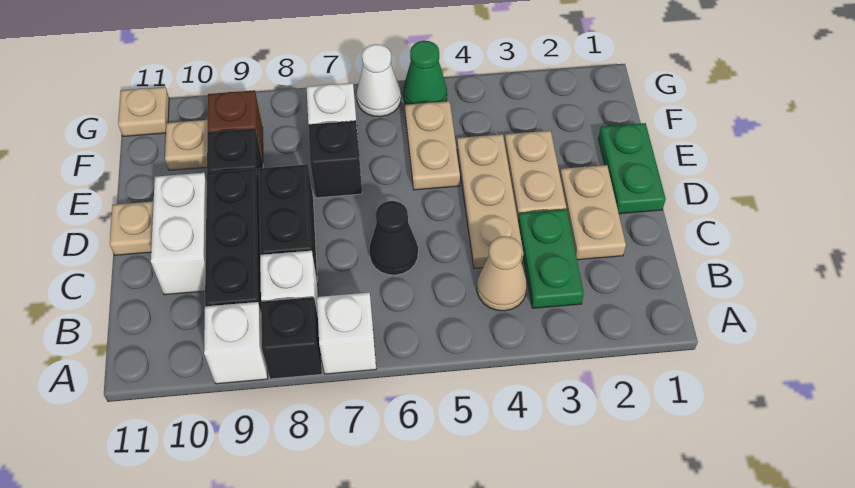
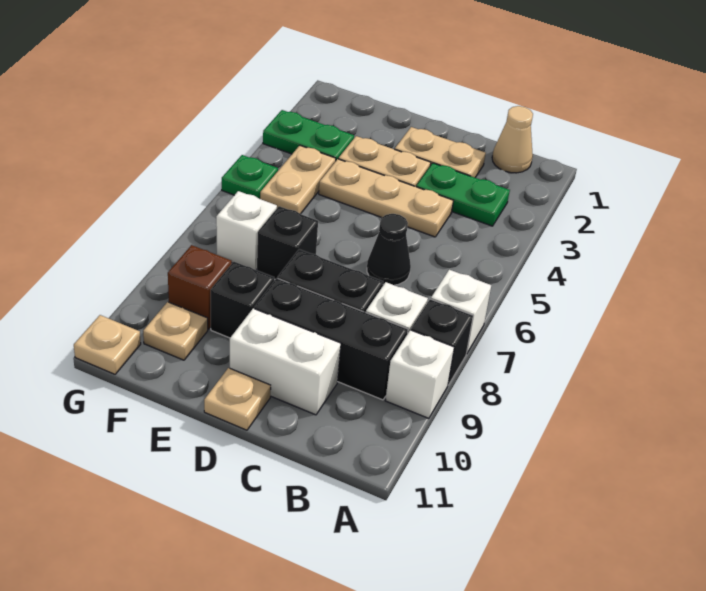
tan cone B4 level 1 -> tan cone B1 level 1
green plate D1:E1 level 1 -> green plate F3:G3 level 1
tan plate E5:F5 level 1 -> tan plate F4:F5 level 1
green cone G5 level 1 -> green plate G5 level 1
white cone G6 level 1 -> none

